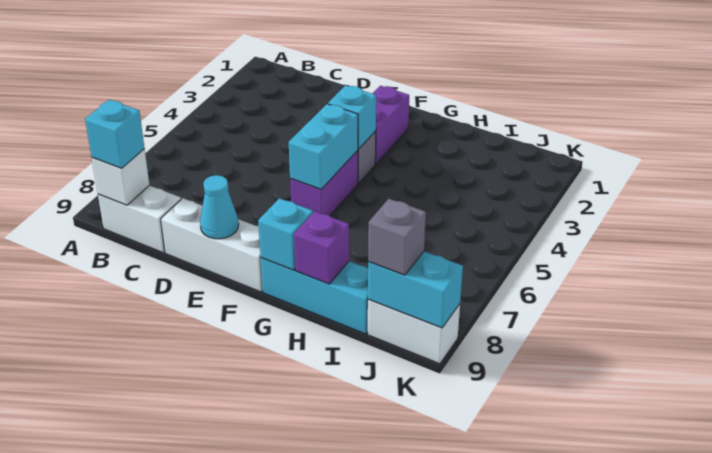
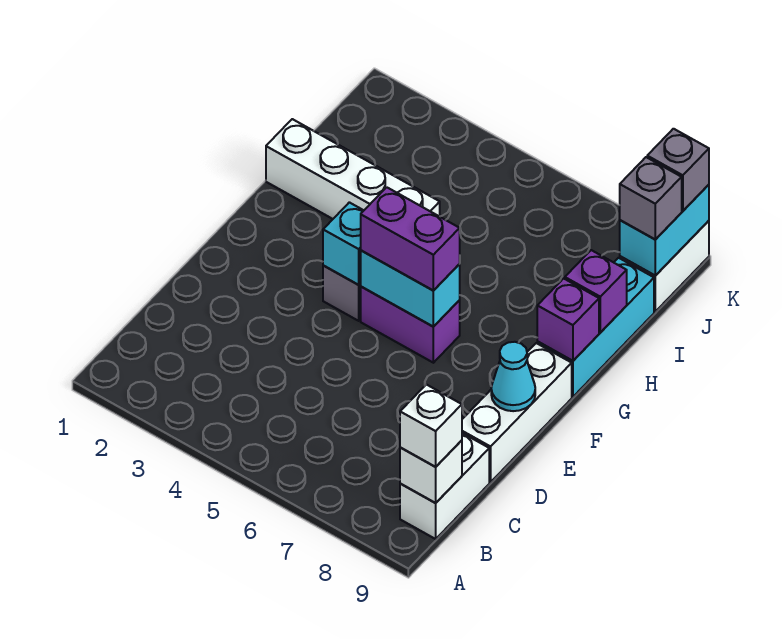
cyan brick B9 level 3 -> white brick B9 level 3
purple brick F2:F3 level 1 -> purple brick F5:F6 level 3
cyan brick G9 level 2 -> purple brick G9 level 2
none -> white brick H1:H4 level 1
none -> grey brick K9 level 3

